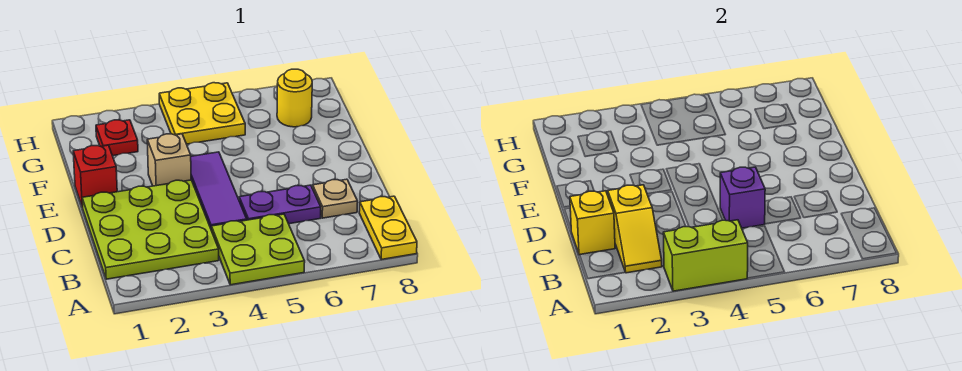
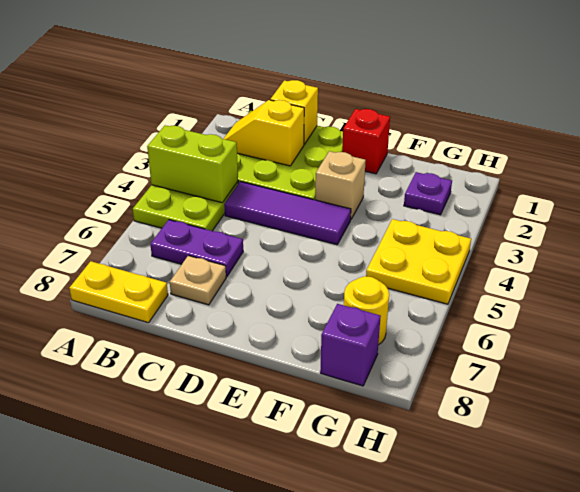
lime brick A3:A4 level 2 -> lime brick A4:B4 level 2
purple plate C5:C6 level 1 -> purple plate B6:C6 level 1
purple brick C5 level 2 -> purple brick G8 level 1
red plate G2 level 1 -> purple plate G2 level 1

